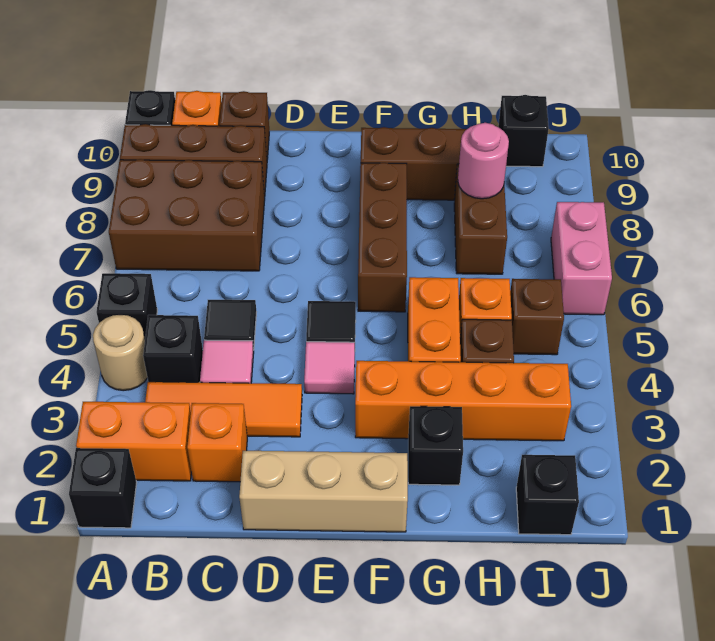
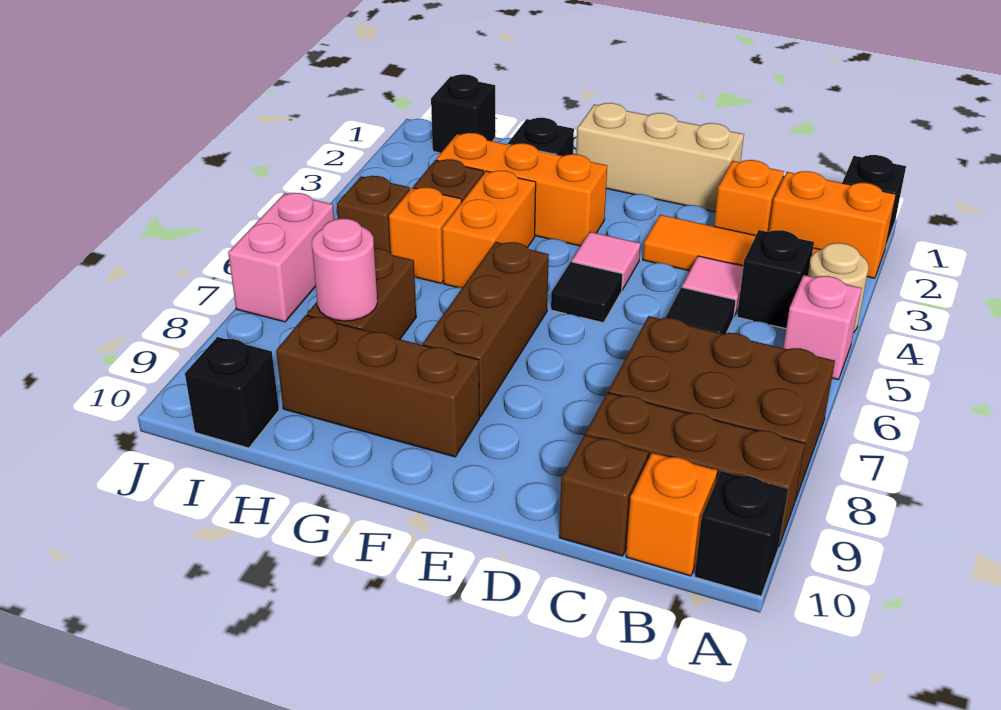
black brick A5 level 1 -> pink brick A5 level 1
orange brick F3:I3 level 1 -> orange brick F3:H3 level 1

